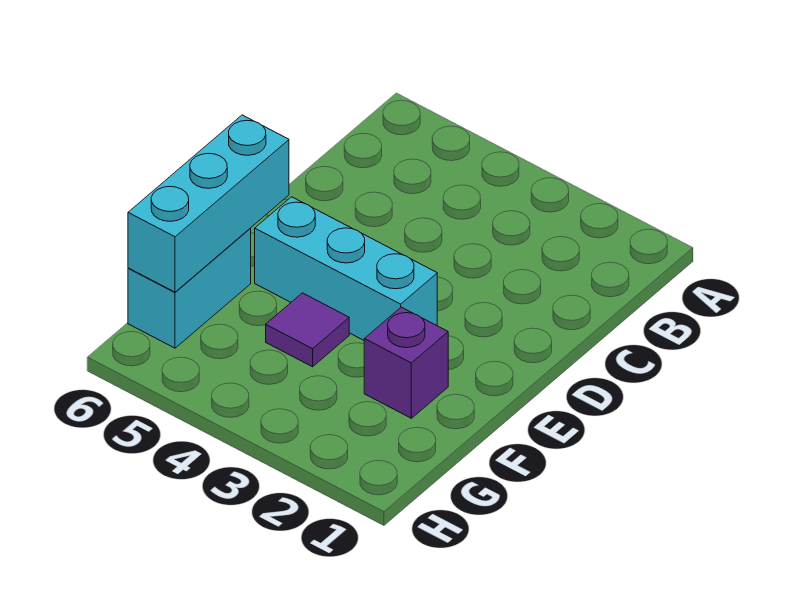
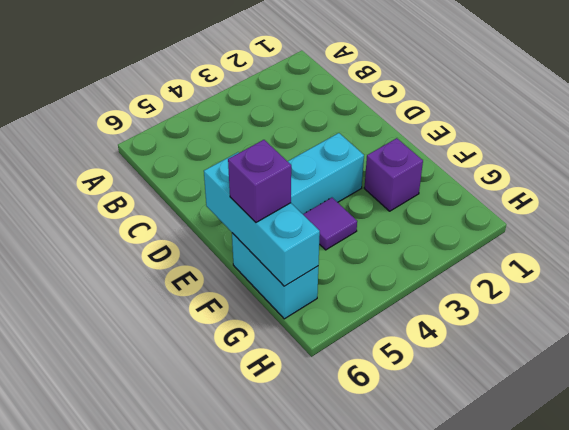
none -> purple brick F6 level 3

